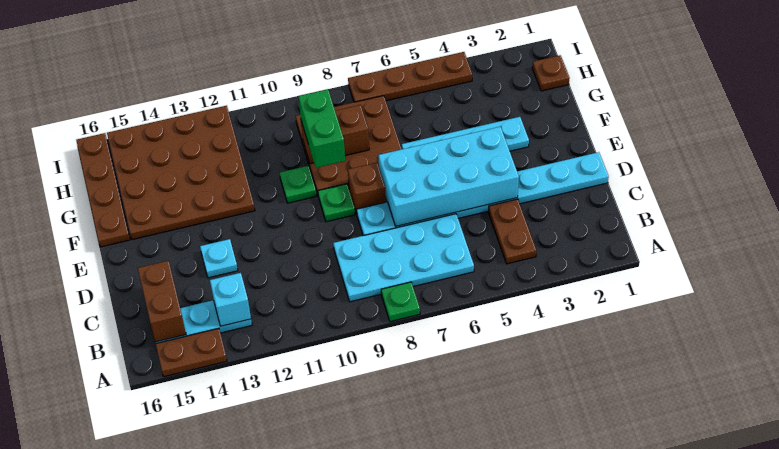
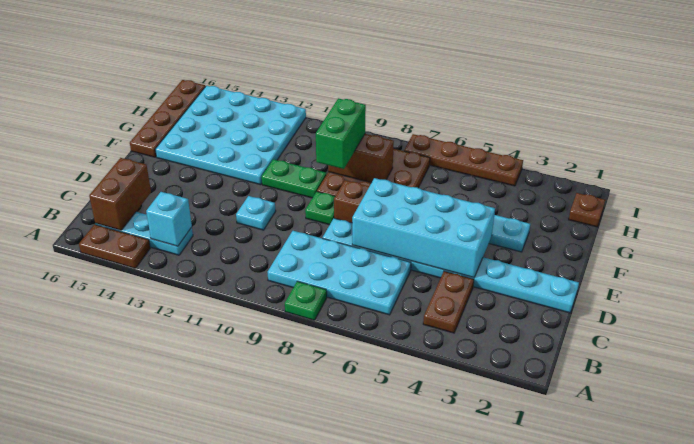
cyan plate D13 level 1 -> cyan plate D11 level 1
green plate F10 level 1 -> green plate F10:F11 level 1
brown plate F12:I15 level 1 -> cyan plate F12:I15 level 1

